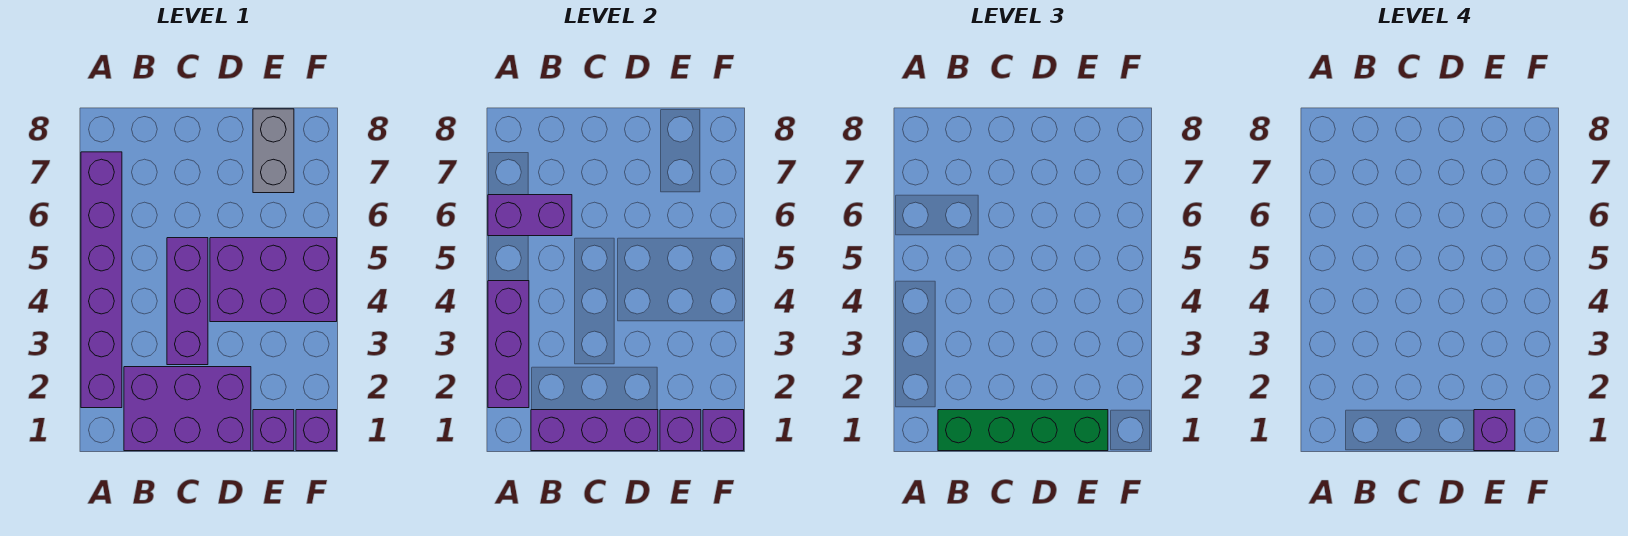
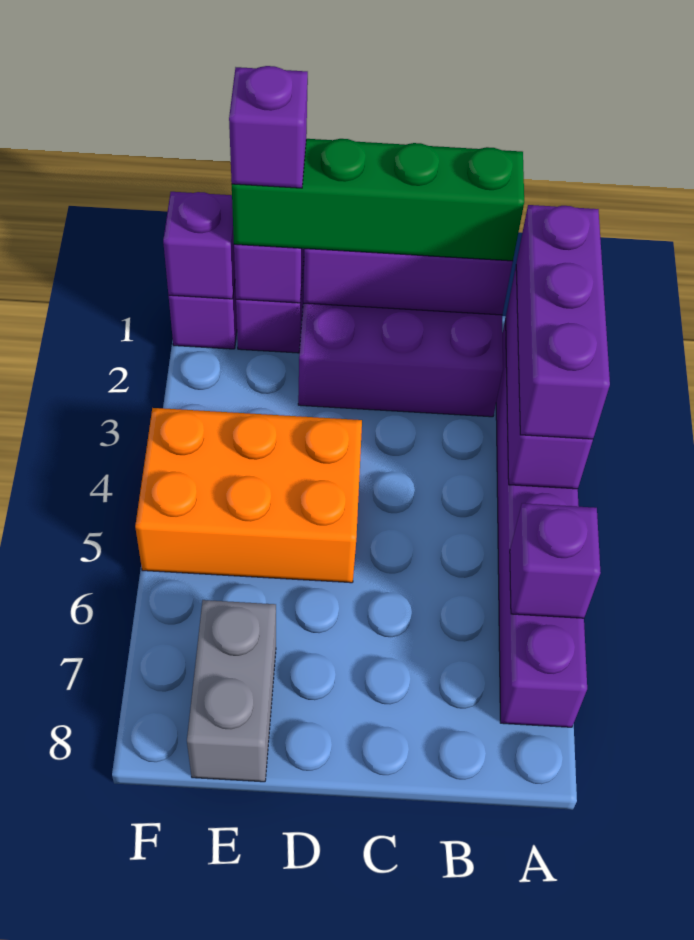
purple brick A6:B6 level 2 -> purple brick A6 level 2
purple brick C3:C5 level 1 -> purple brick A2:A4 level 3
purple brick D4:F5 level 1 -> orange brick D4:F5 level 1

